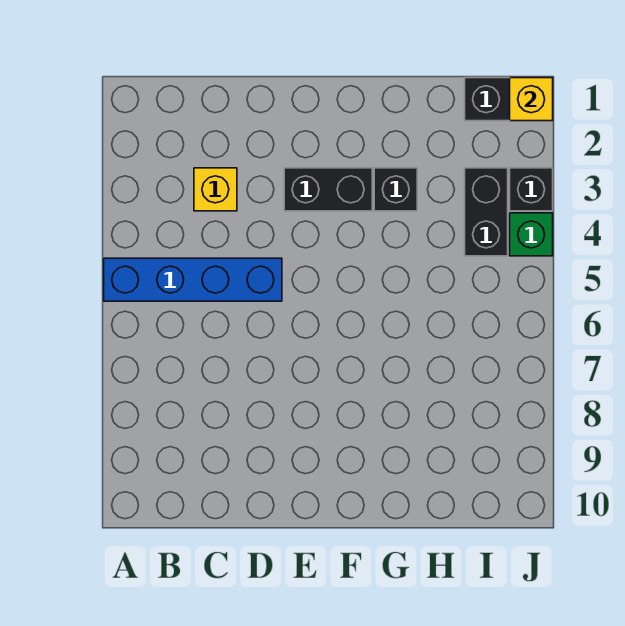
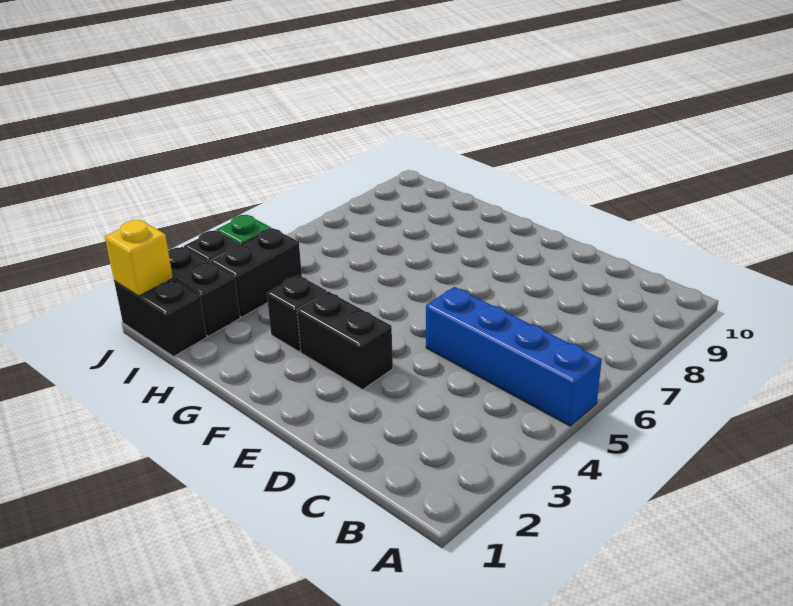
yellow brick C3 level 1 -> none
none -> black brick I2:J2 level 1

